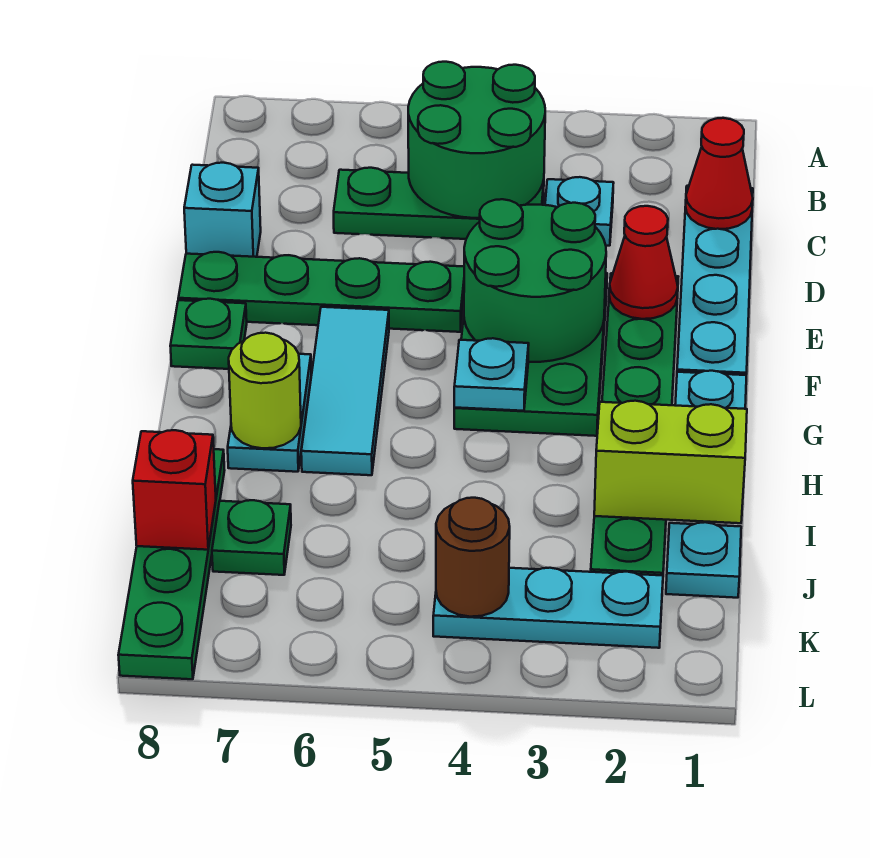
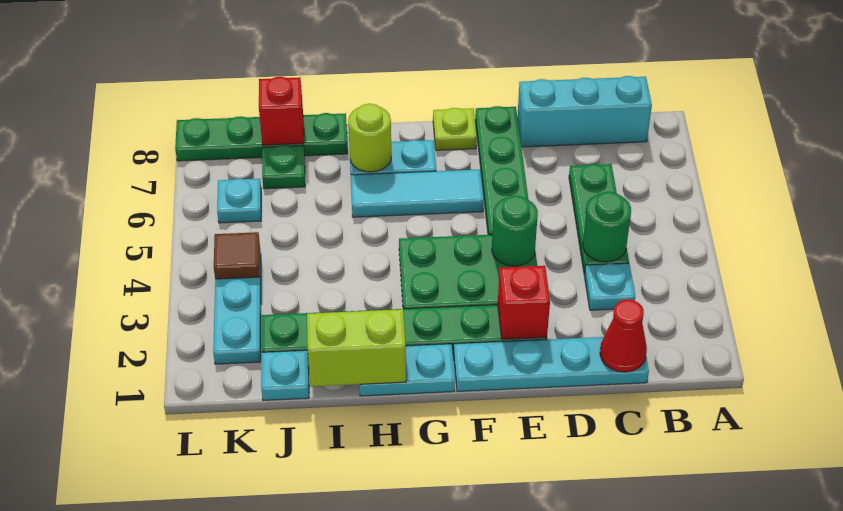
green round brick B4:C5 level 2 -> green round brick C4 level 2
cyan brick D8 level 1 -> cyan brick B8:D8 level 1
red cone E2 level 2 -> red brick E2 level 2
green round brick E3:F4 level 2 -> green round brick E4 level 2
green plate F8 level 1 -> lime plate F8 level 1
cyan plate G4 level 2 -> cyan plate K6 level 1
lime brick I1:I2 level 2 -> lime brick H1:I1 level 2
brown round brick K4 level 2 -> brown tile K4 level 2

